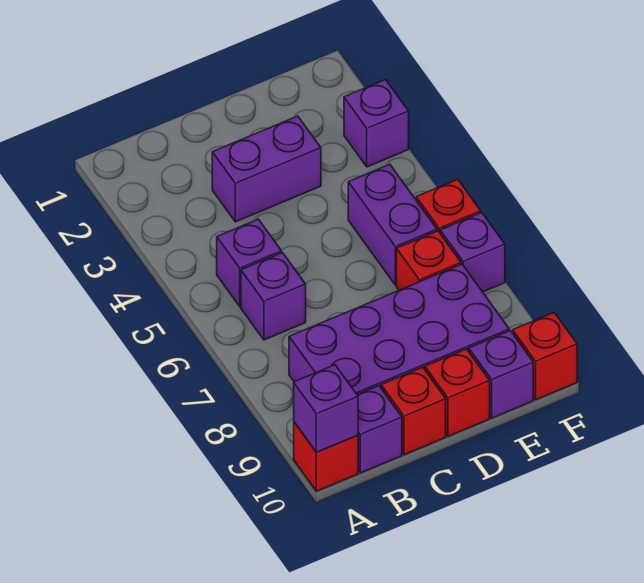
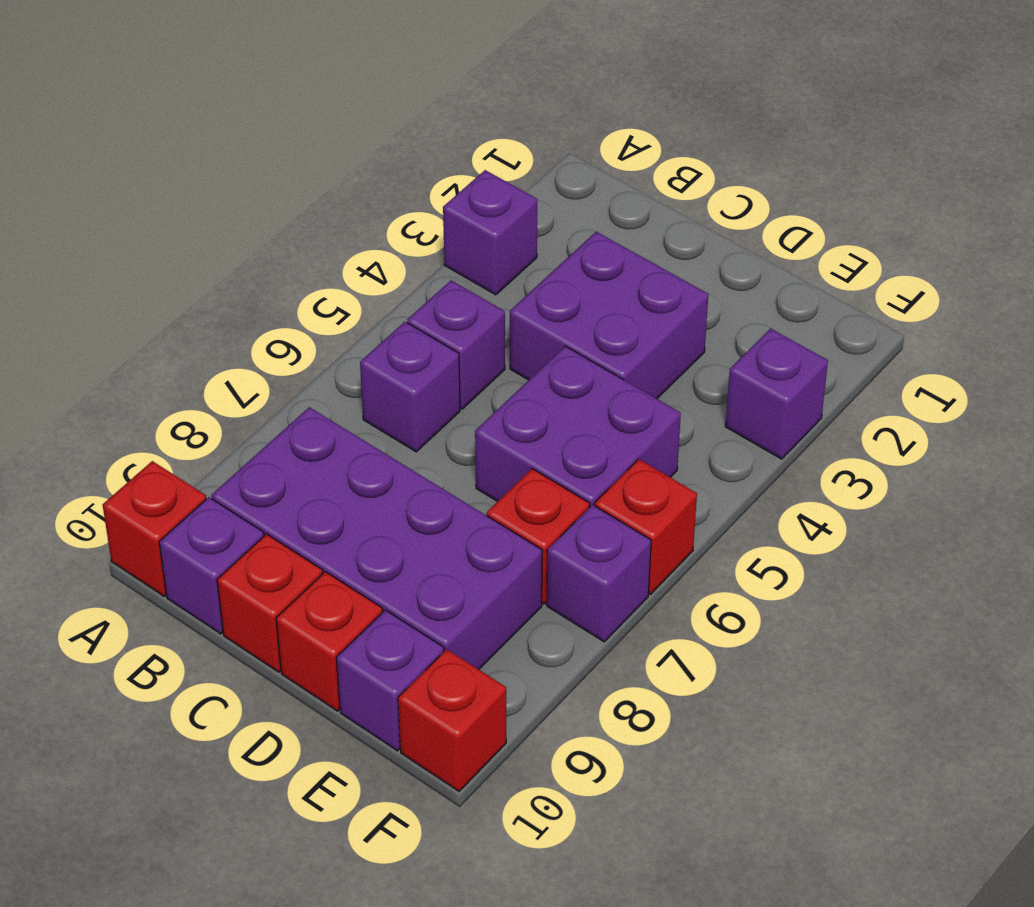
purple brick A10 level 2 -> purple brick A3 level 1
purple brick C3:D3 level 1 -> purple brick C3:D4 level 1
purple brick E5:E6 level 1 -> purple brick D5:E6 level 1

